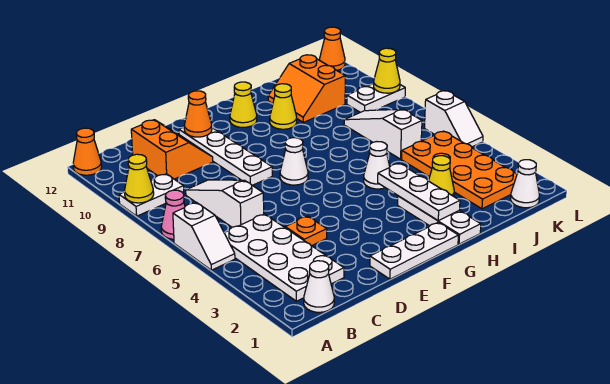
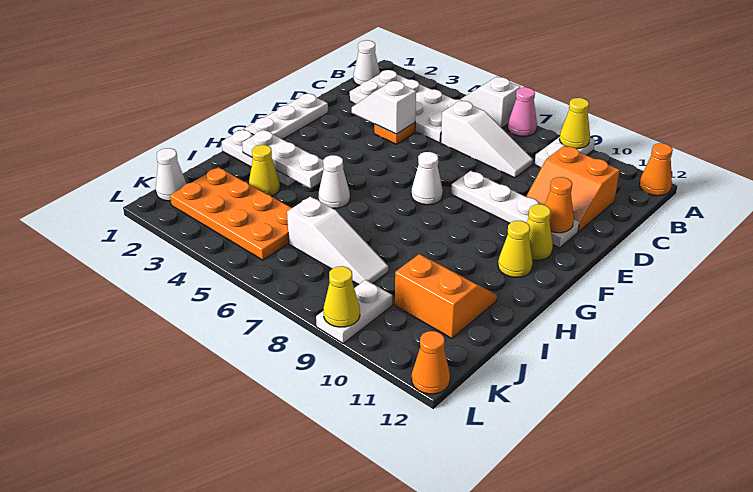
yellow cone H10 level 1 -> yellow cone F11 level 1
white slope L5:L6 level 1 top 6 -> white slope D3:D4 level 2 top 4

